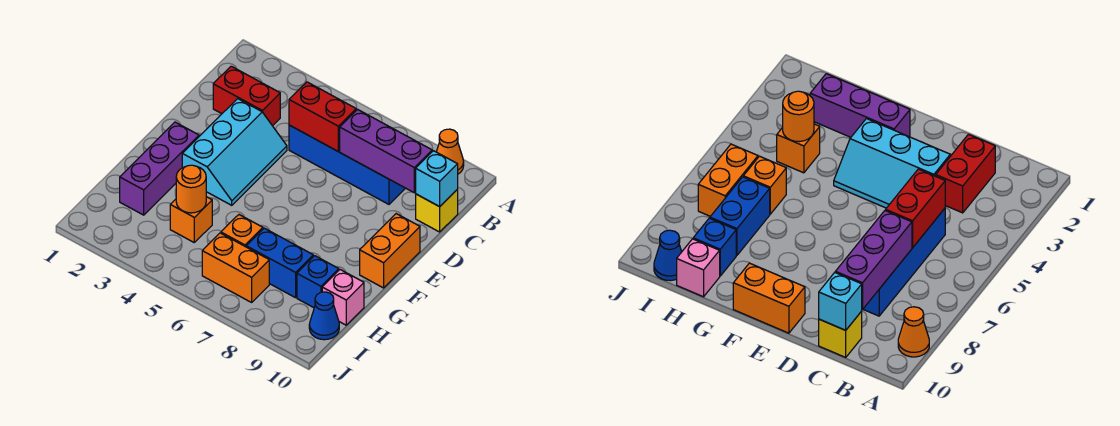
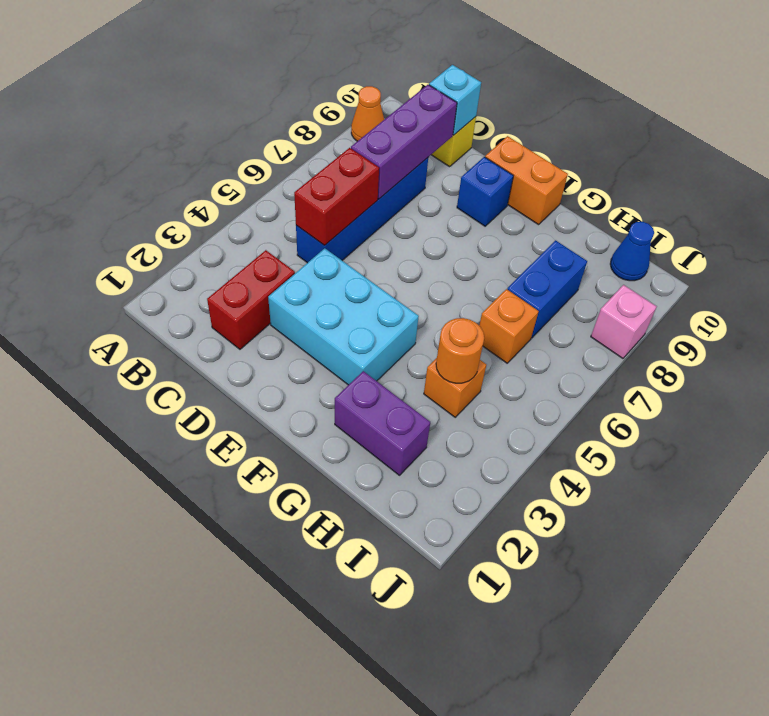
cyan slope D3:F4 level 1 top 3 -> cyan brick D3:F4 level 1
purple brick F2:H2 level 1 -> purple brick G2:H2 level 1
blue brick H9 level 1 -> blue brick E9 level 1
pink brick H10 level 1 -> pink brick J8 level 1
orange brick I6:I7 level 1 -> none

